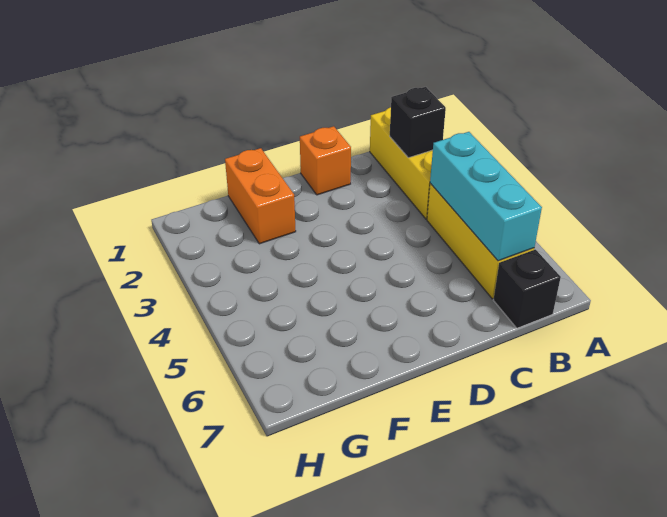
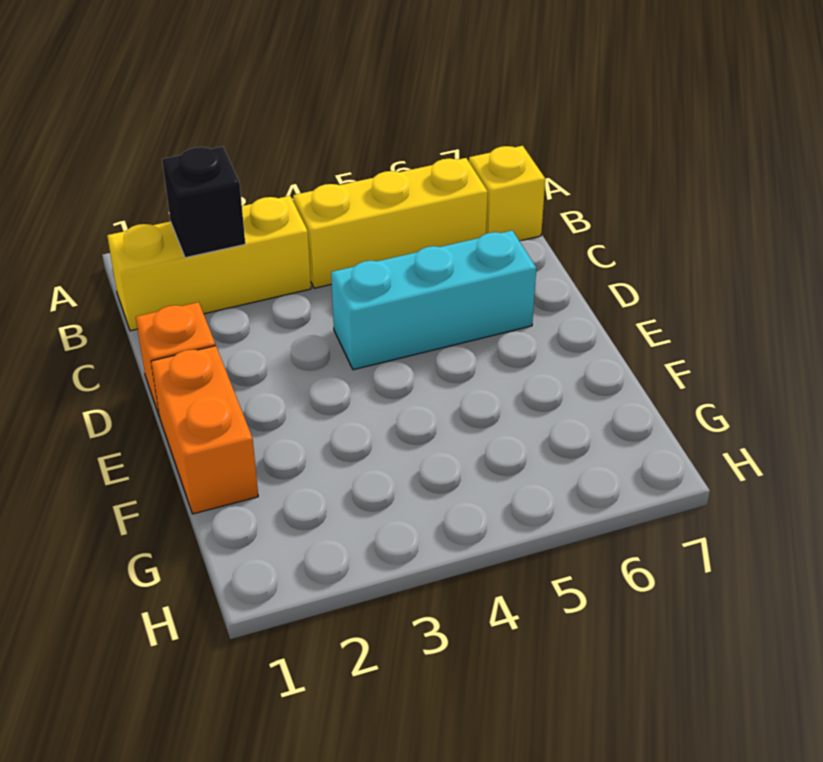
cyan brick B4:B6 level 2 -> cyan brick D4:D6 level 1
black brick B7 level 1 -> yellow brick B7 level 1
orange brick F1:F2 level 1 -> orange brick E1:F1 level 1

